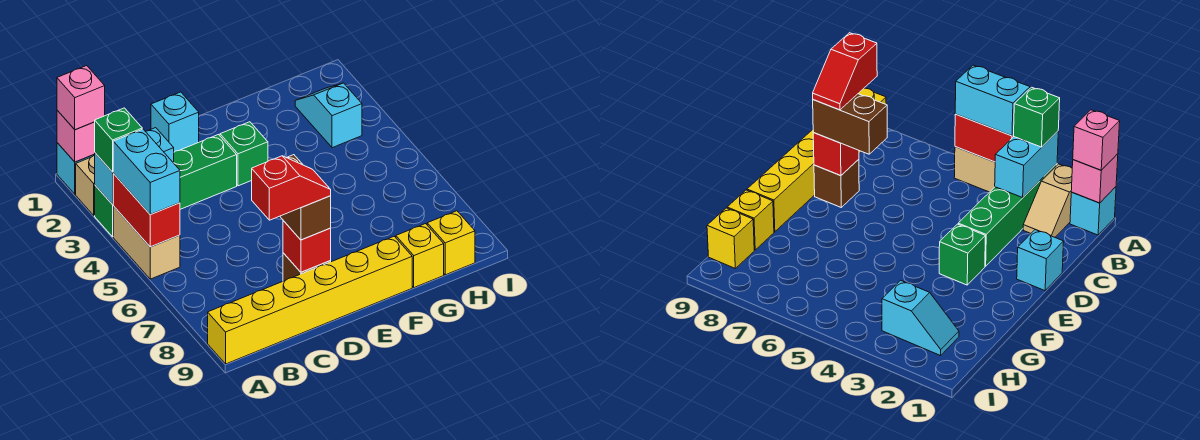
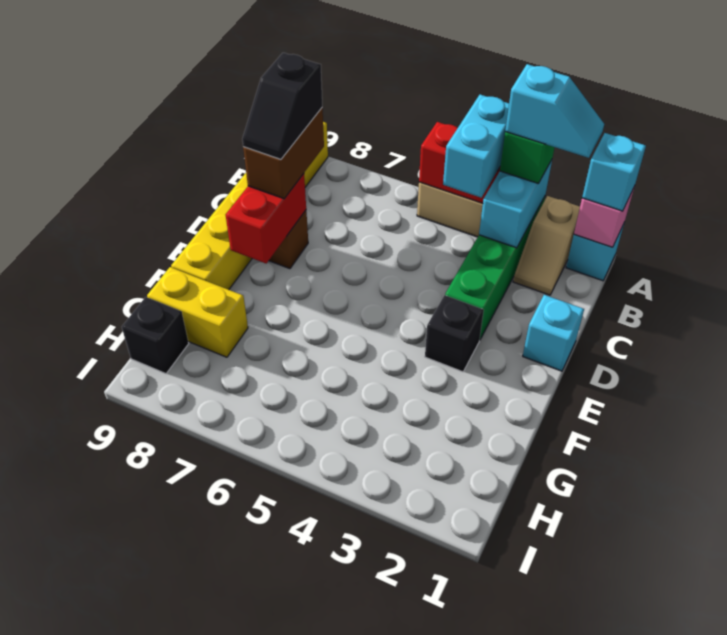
pink brick A1 level 3 -> cyan brick A1 level 3
cyan brick A4:A5 level 3 -> cyan brick A4:B4 level 3
red slope C8:D8 level 4 top C -> black slope C8:D8 level 4 top C
brown brick D7:D8 level 3 -> brown brick C8:D8 level 3
red brick D8 level 2 -> red brick D8:E8 level 2
green brick E3 level 1 -> black brick E3 level 1
yellow brick G9 level 1 -> yellow brick G8:G9 level 1
cyan slope H2:H3 level 1 top 3 -> cyan slope A2:A3 level 4 top 3
yellow brick H9 level 1 -> black brick H9 level 1

